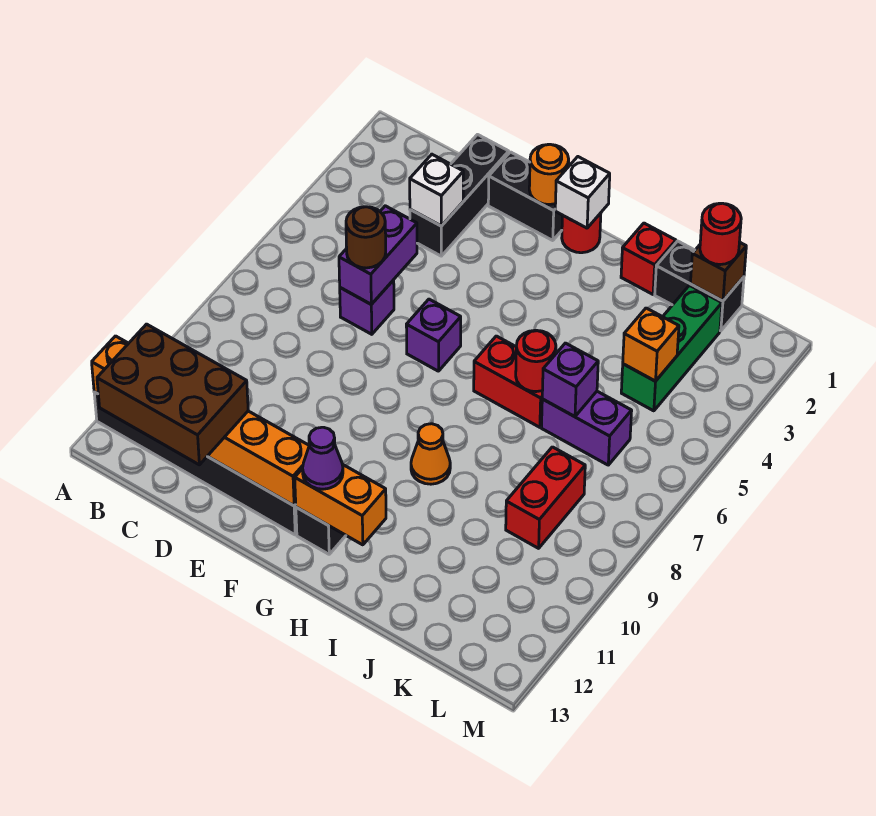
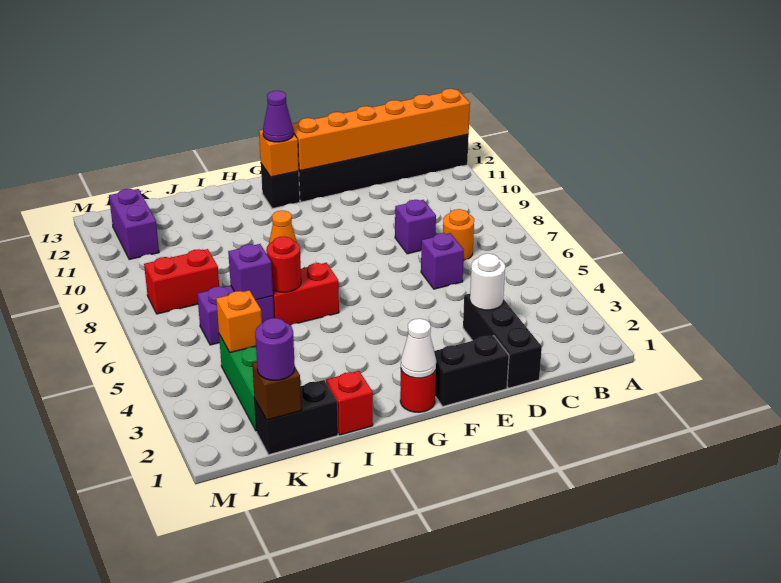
brown brick B12:D13 level 3 -> none
white brick D3 level 2 -> white round brick D3 level 2
purple brick D5:D6 level 2 -> purple brick L11:L12 level 1
brown round brick D6 level 3 -> none
orange round brick F1 level 2 -> orange round brick C7 level 1
purple brick F6 level 1 -> purple brick D8 level 1
white brick G1 level 2 -> white cone G1 level 2
orange brick G12:H12 level 2 -> orange brick G12 level 2
red round brick K1 level 3 -> purple round brick K1 level 3
red brick K8:K9 level 1 -> red brick K8:L8 level 1

